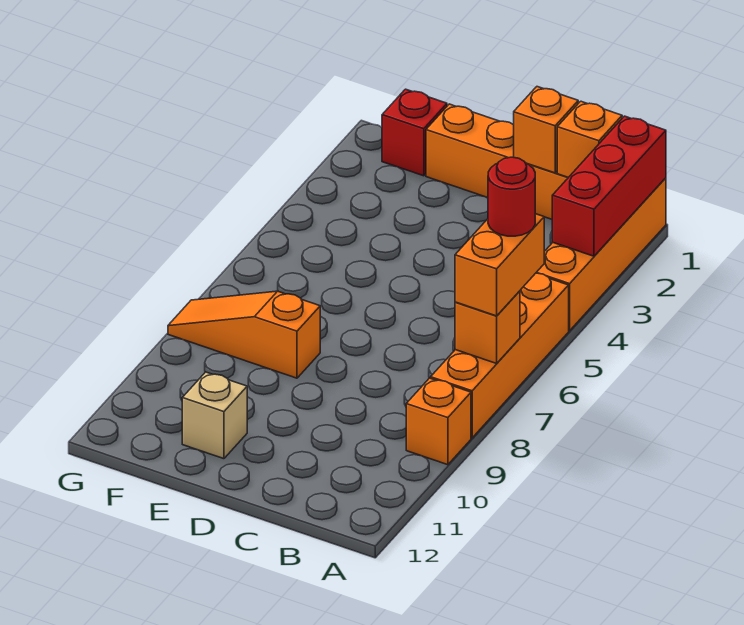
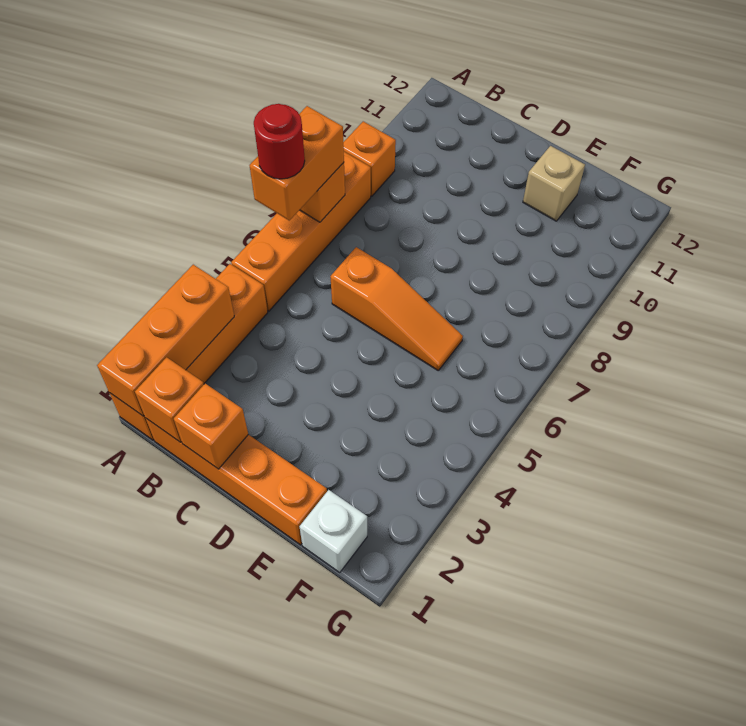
red brick A1:A3 level 2 -> orange brick A1:A3 level 2
orange slope E8:G8 level 1 top E -> orange slope C6:E6 level 1 top C
red brick F1 level 1 -> white brick F1 level 1

